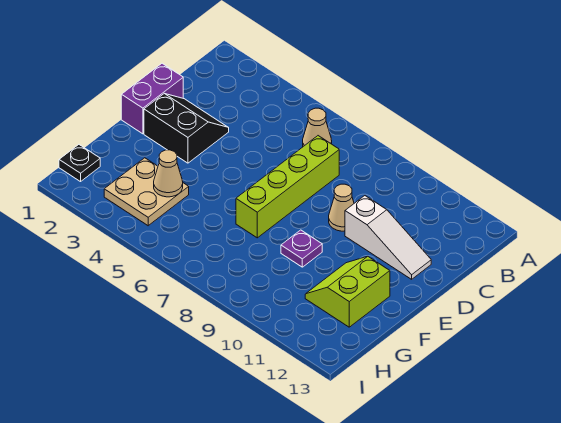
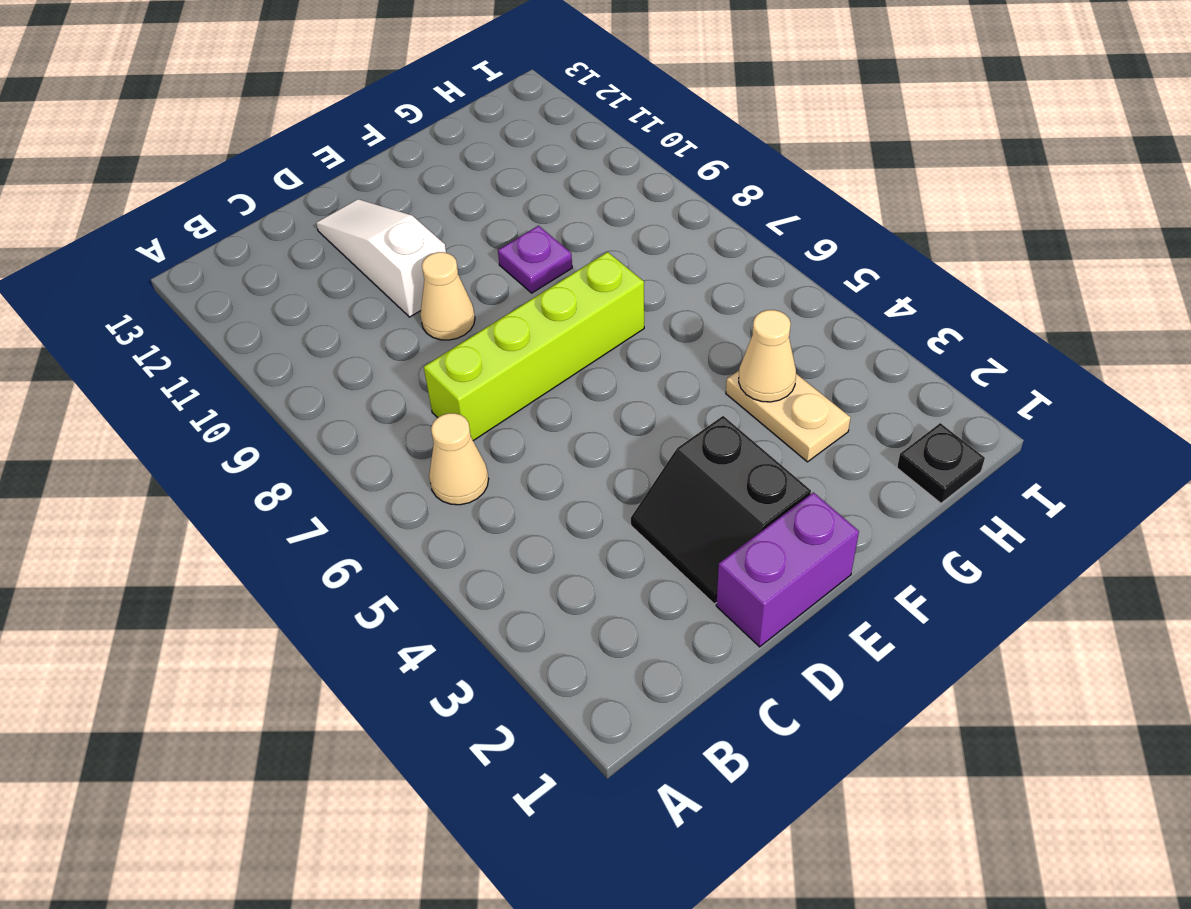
lime slope F11:G12 level 1 top 12 -> none
tan plate G3:H4 level 1 -> tan plate G3:G4 level 1

